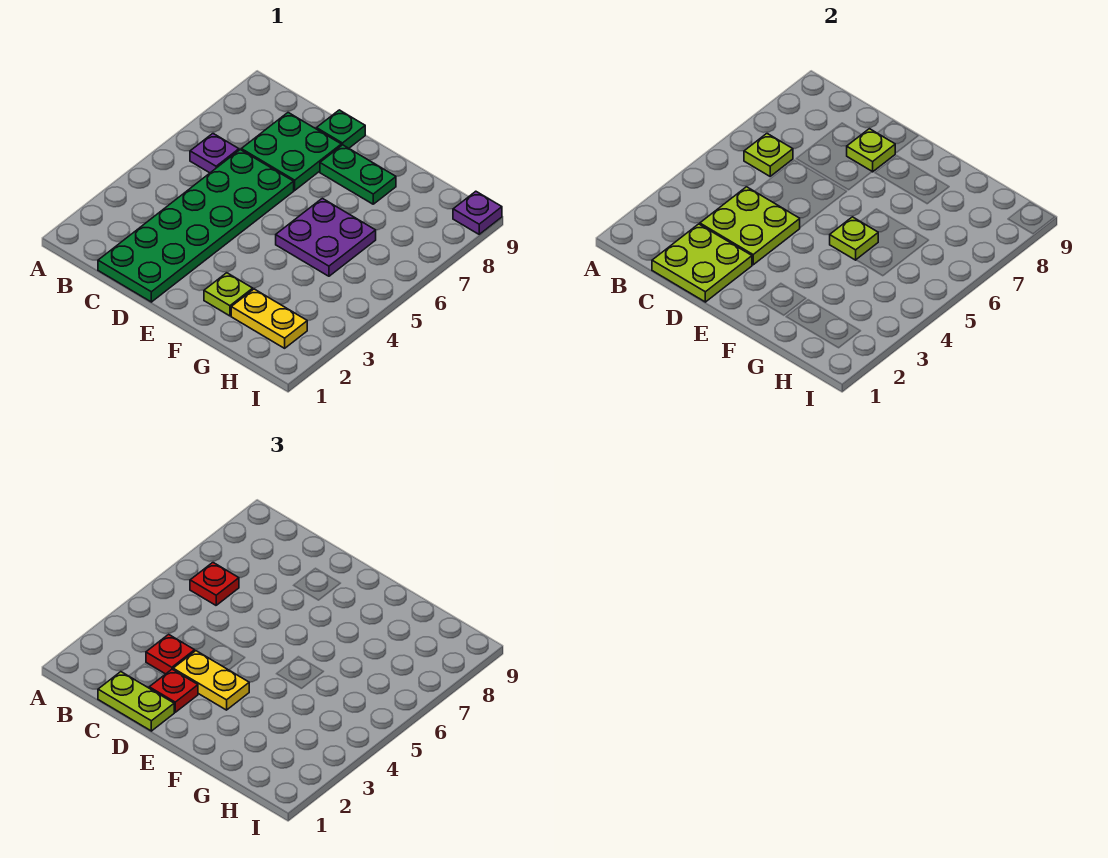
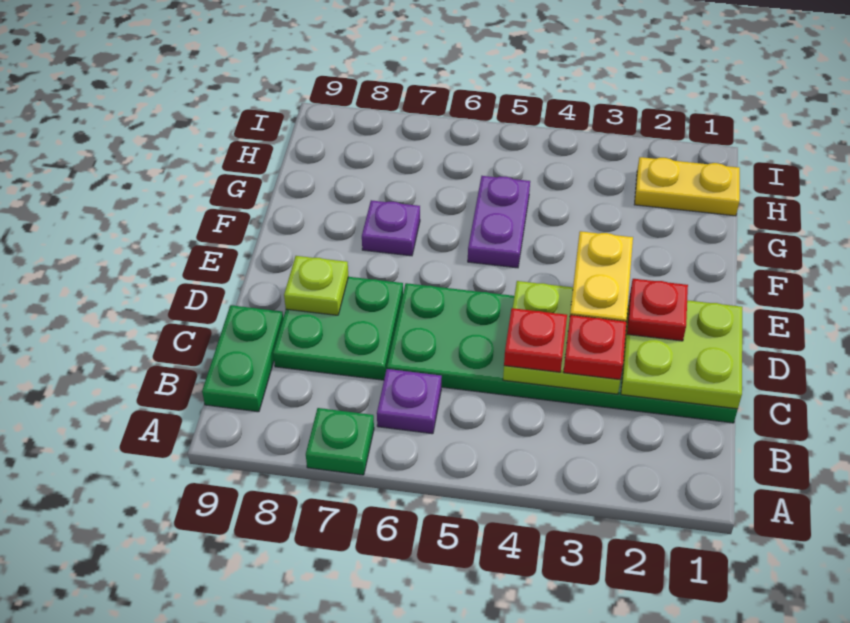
lime plate B6 level 2 -> none
red plate B6 level 3 -> red plate C4 level 3
lime plate C1:D1 level 3 -> none
green plate D9 level 1 -> green plate A7 level 1
green plate E8:F8 level 1 -> green plate B9:C9 level 1
lime plate F2 level 1 -> none
purple plate F5:G6 level 1 -> purple plate F5:G5 level 1
lime plate F5 level 2 -> none
yellow plate G2:H2 level 1 -> yellow plate H1:H2 level 1
purple plate I9 level 1 -> purple plate F7 level 1

